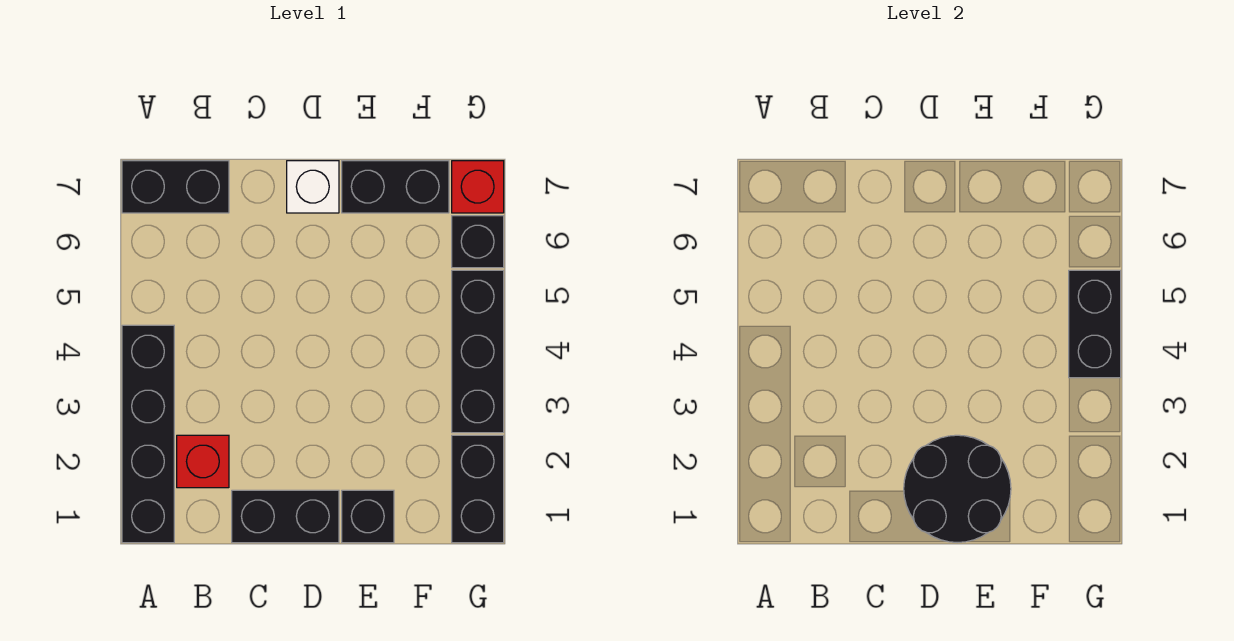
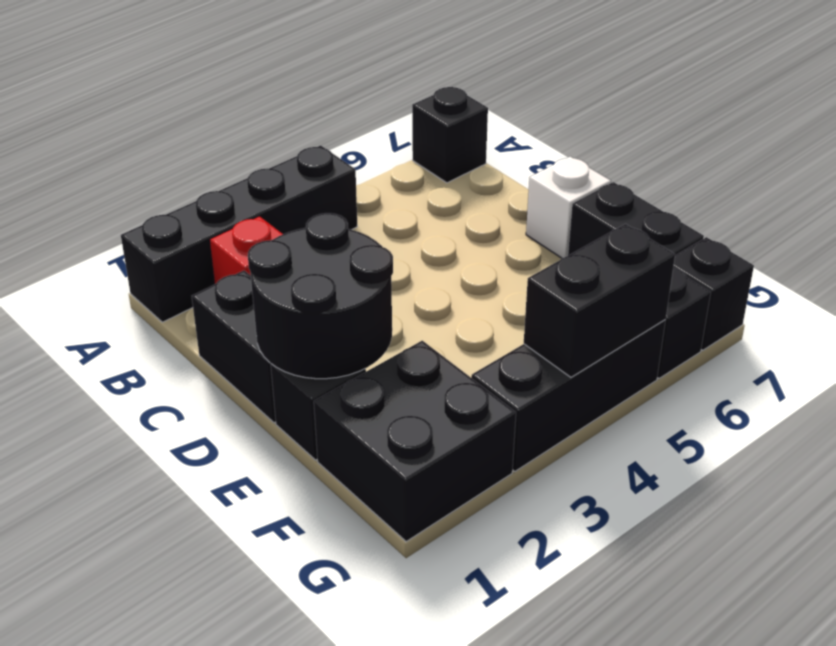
black brick A7:B7 level 1 -> black brick A7 level 1
black brick G1:G2 level 1 -> black brick F1:G2 level 1
red brick G7 level 1 -> black brick G7 level 1

